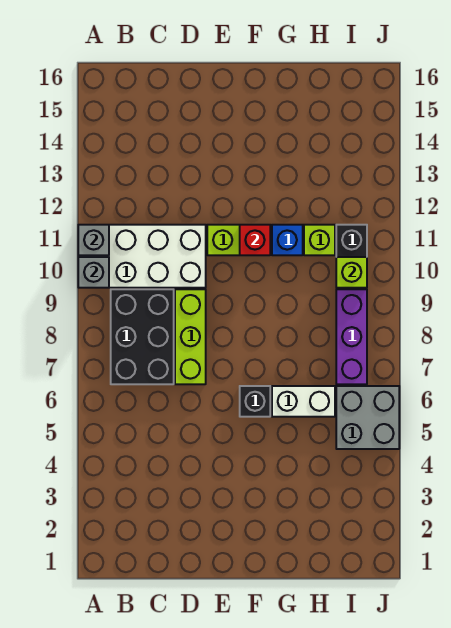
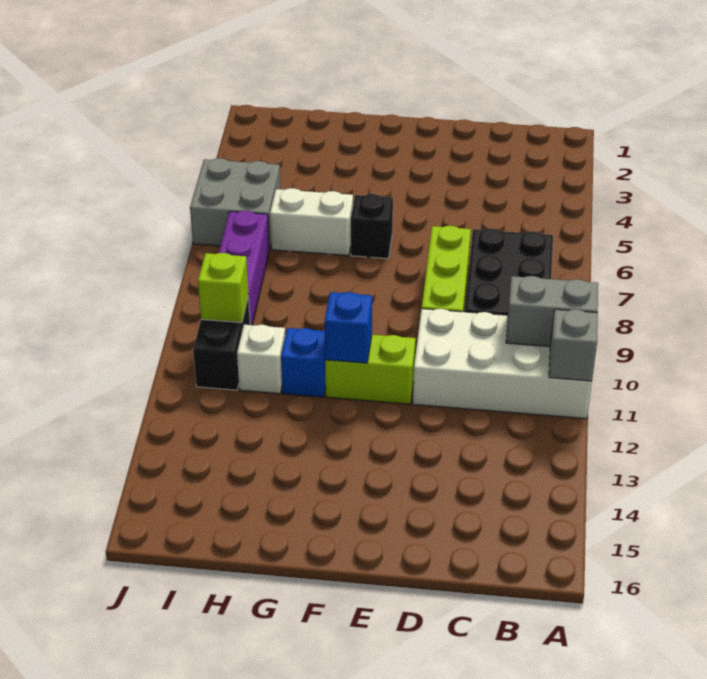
grey brick A10 level 2 -> grey brick A10:B10 level 2
red brick F11 level 2 -> blue brick F11 level 2
lime brick H11 level 1 -> white brick H11 level 1

